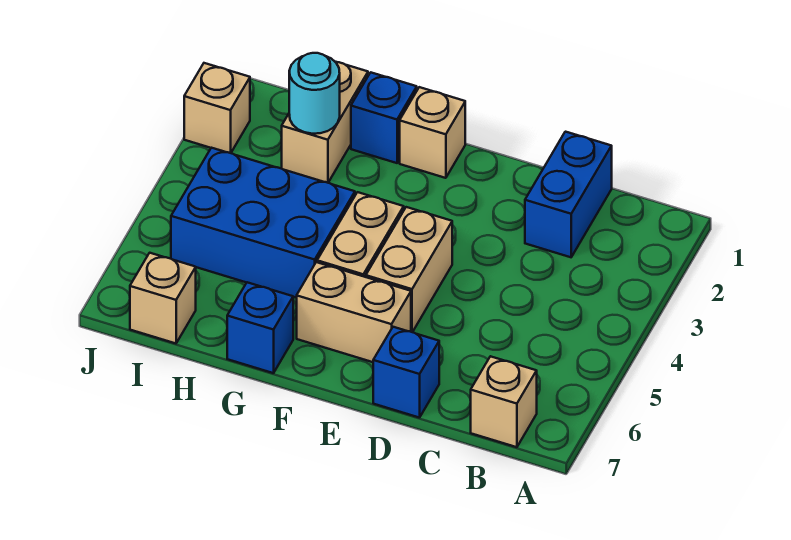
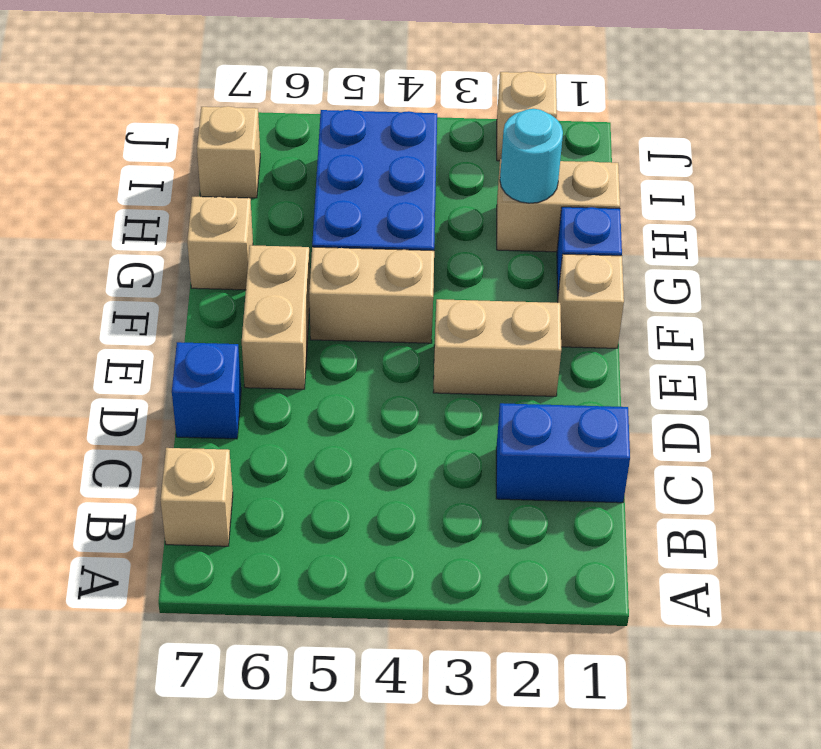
tan brick E4:E5 level 1 -> tan brick E2:E3 level 1
blue brick G7 level 1 -> tan brick G7 level 1

